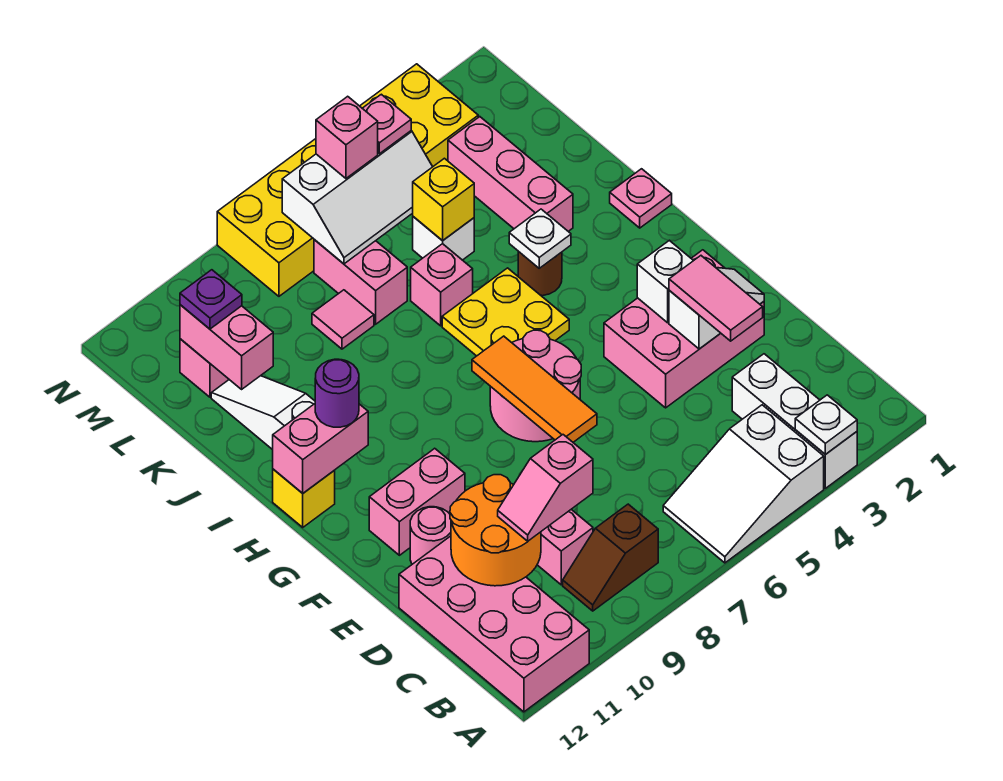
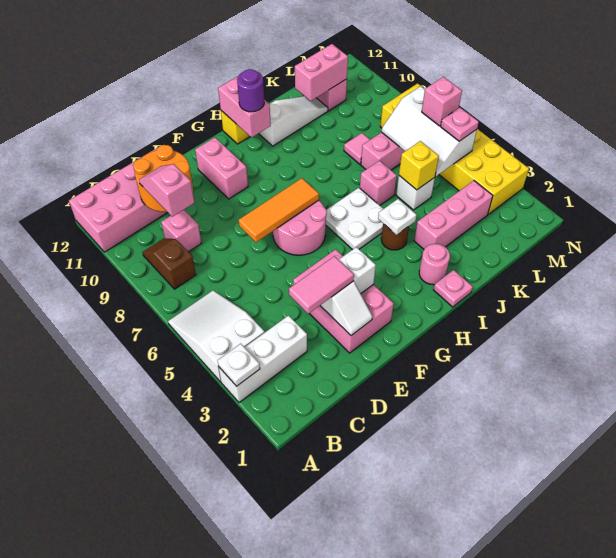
pink round brick E11 level 1 -> pink round brick I2 level 1
yellow plate H5:I6 level 1 -> white plate H5:I6 level 1
purple plate L11 level 3 -> none

